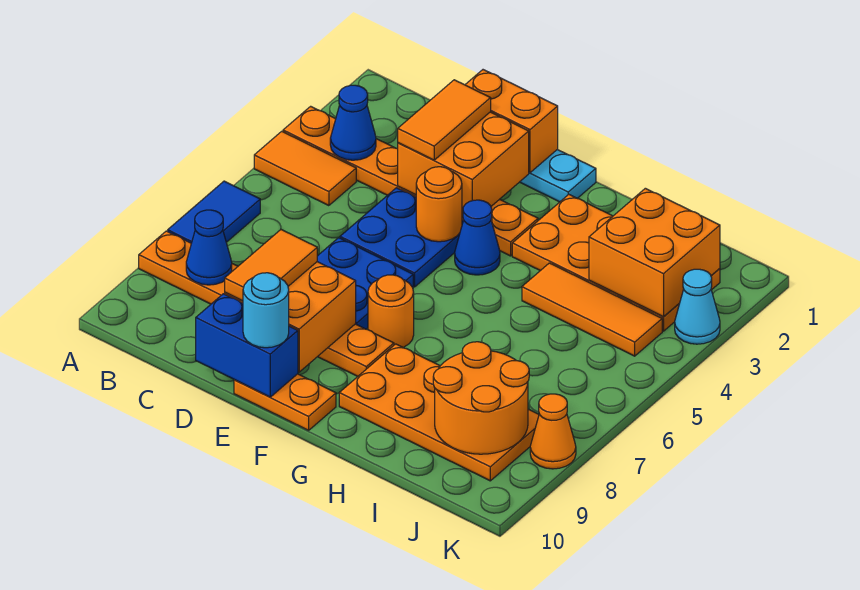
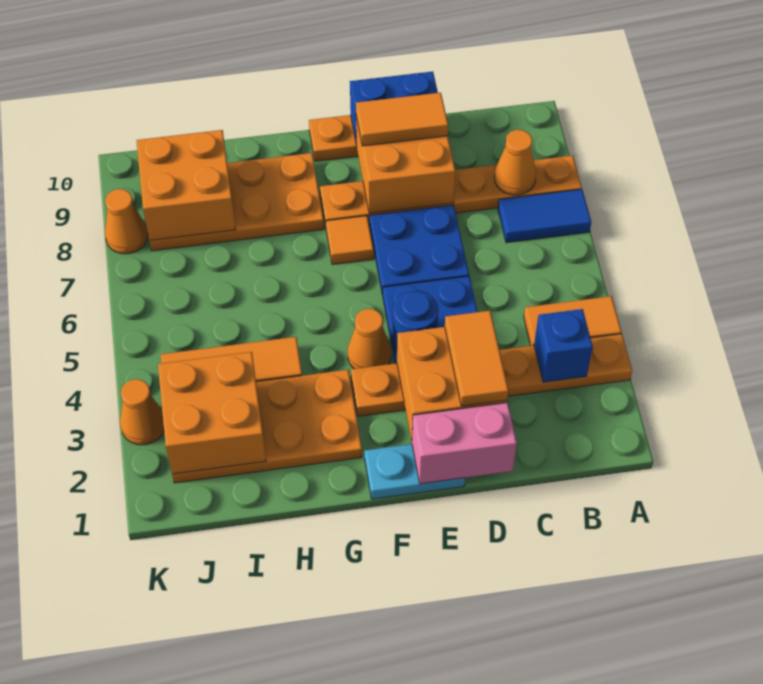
blue tile A6:A7 level 1 -> blue tile A7:B7 level 1
blue cone B3 level 2 -> blue brick B3 level 2
blue cone B8 level 2 -> orange cone B8 level 2
orange brick D1:E1 level 2 -> pink brick D1:E1 level 2
orange tile D8:D9 level 3 -> orange tile D9:E9 level 3
orange round brick E4 level 2 -> blue round brick E4 level 2
cyan round brick E10 level 3 -> none
blue cone F4 level 1 -> orange cone F4 level 1
orange round brick F7 level 1 -> orange tile F7 level 1
orange round brick I8:J9 level 2 -> orange brick I8:J9 level 2
cyan cone K3 level 1 -> orange cone K3 level 1

